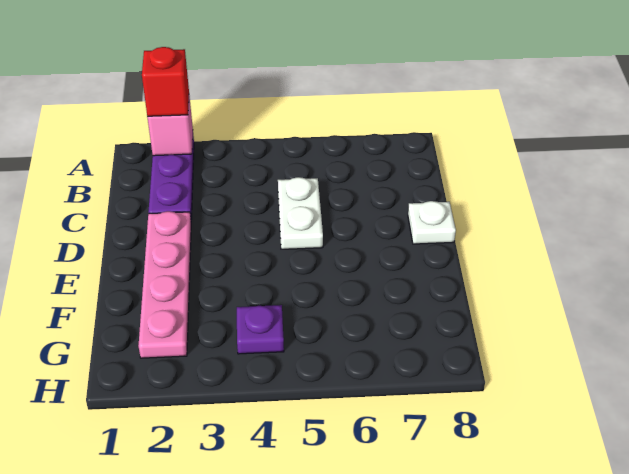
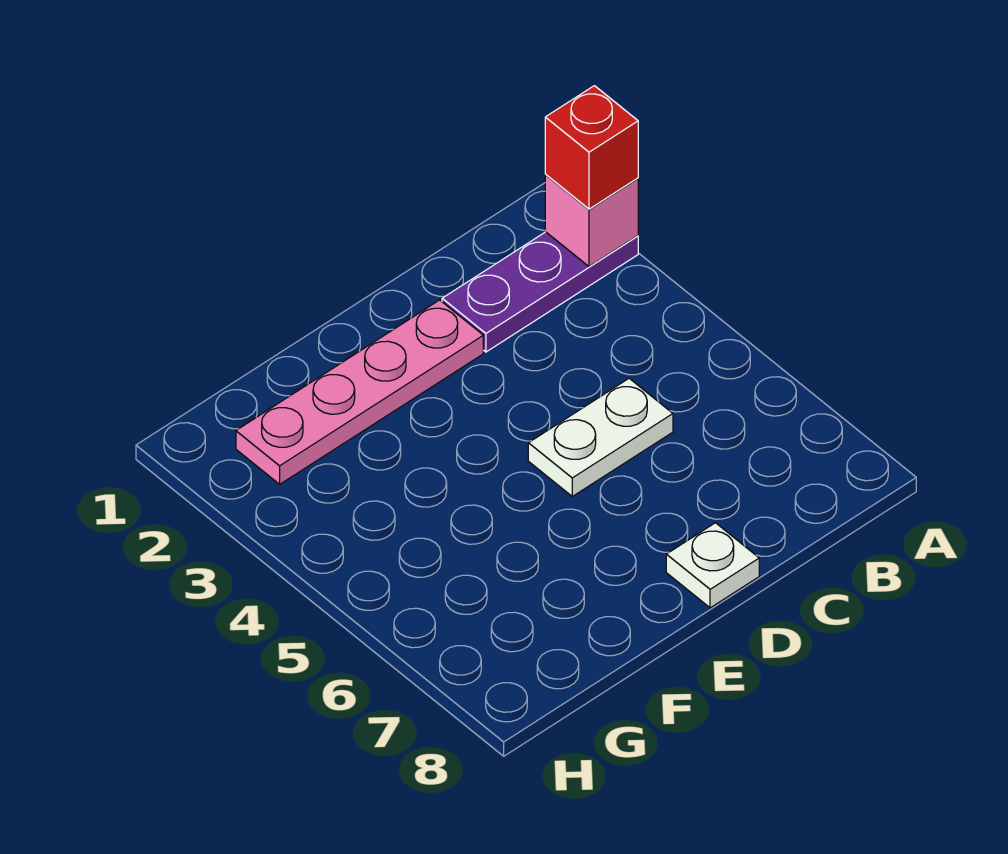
purple plate G4 level 1 -> none

